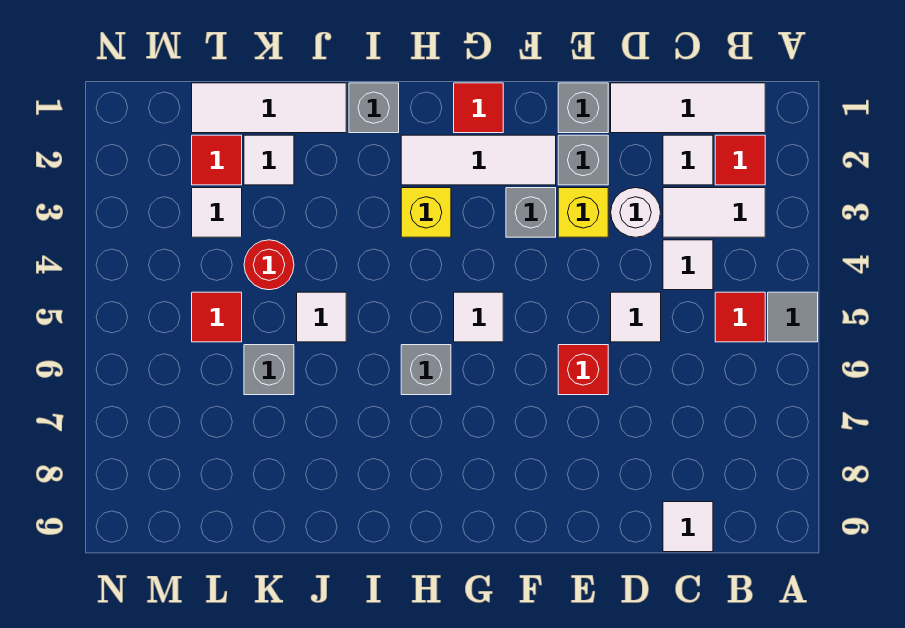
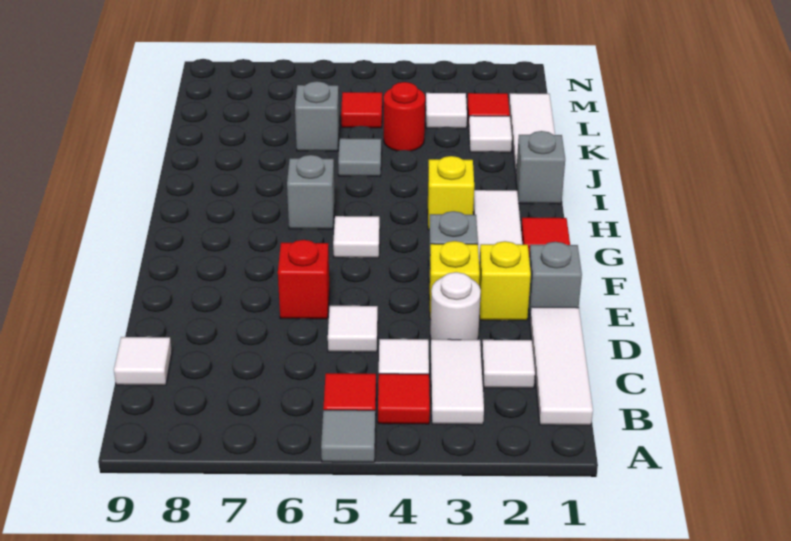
red tile B2 level 1 -> red tile B4 level 1
grey brick E2 level 1 -> yellow brick E2 level 1
white tile J5 level 1 -> grey tile J5 level 1

